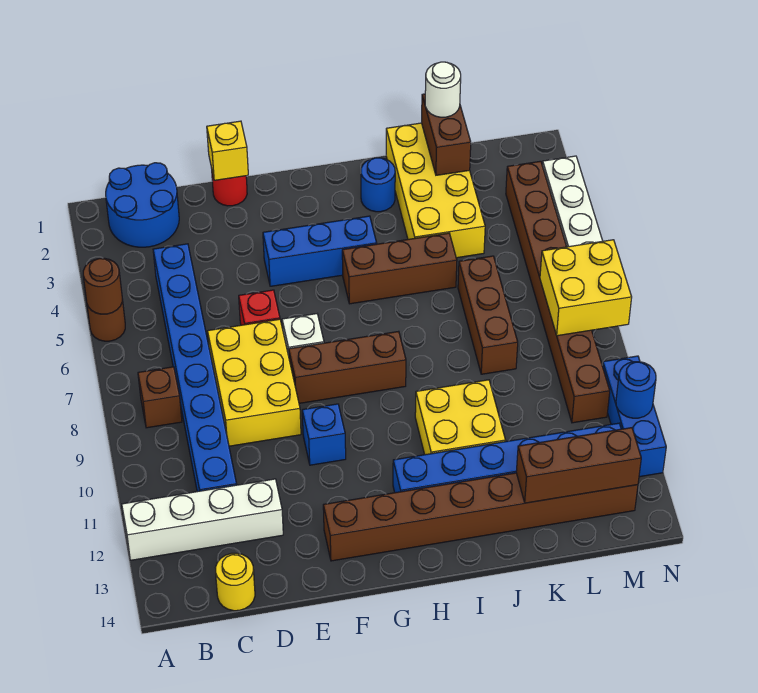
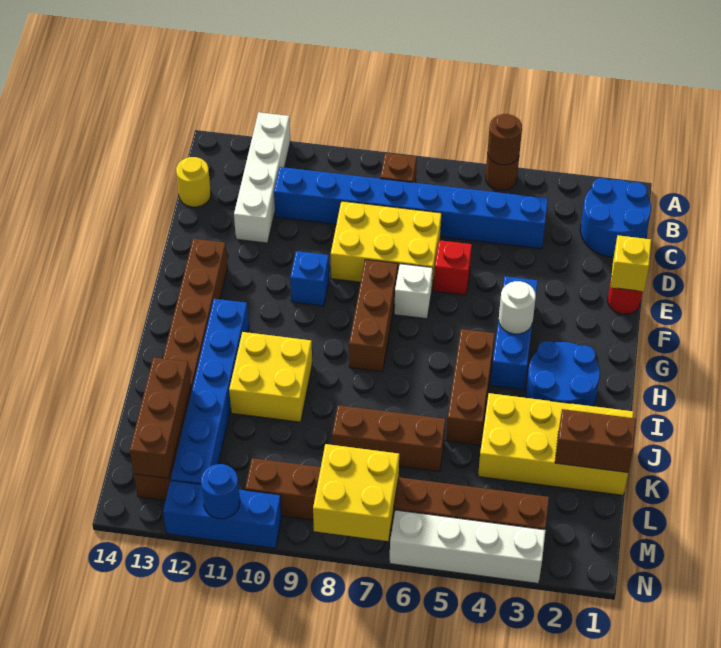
blue round brick I2 level 1 -> blue round brick H2:I3 level 1
white round brick K1 level 3 -> white round brick G4 level 2

